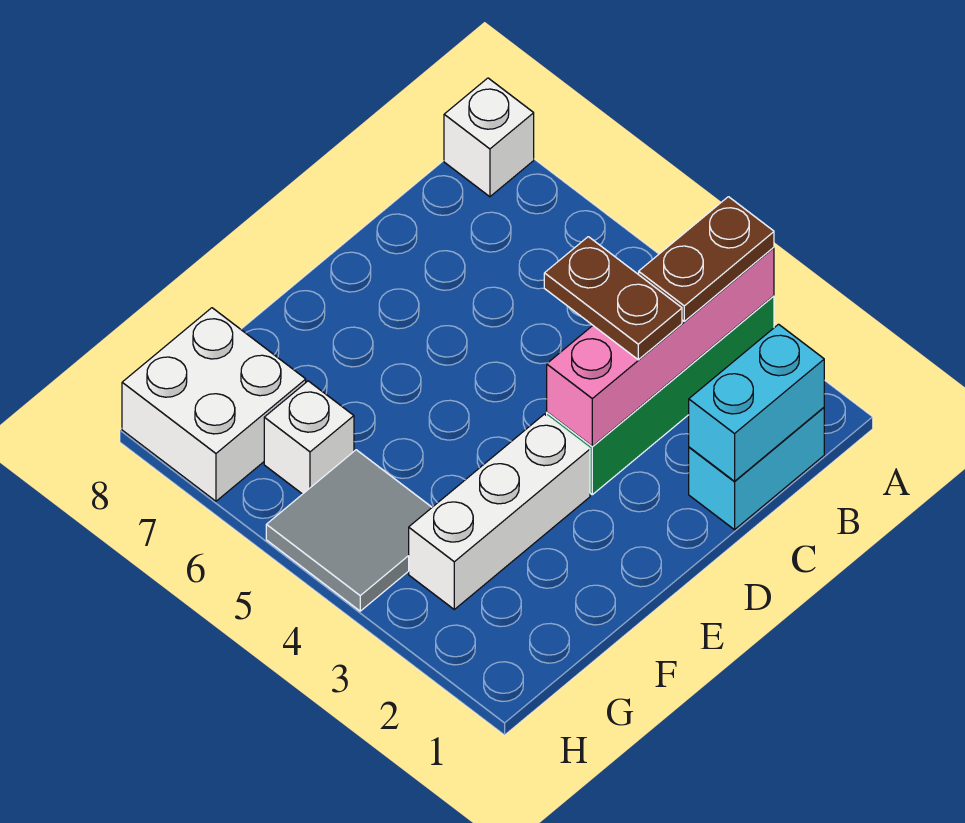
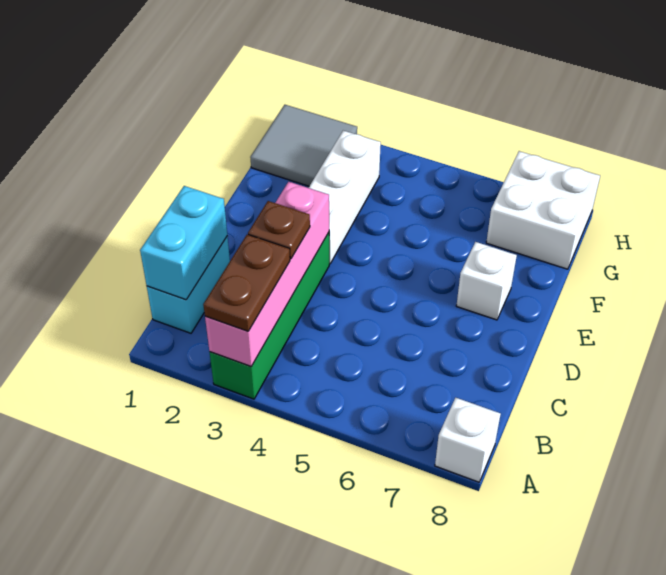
brown plate C3:C4 level 3 -> brown plate C3 level 3
grey tile G4:H5 level 1 -> grey tile G1:H2 level 1
white brick G6 level 1 -> white brick E7 level 1

